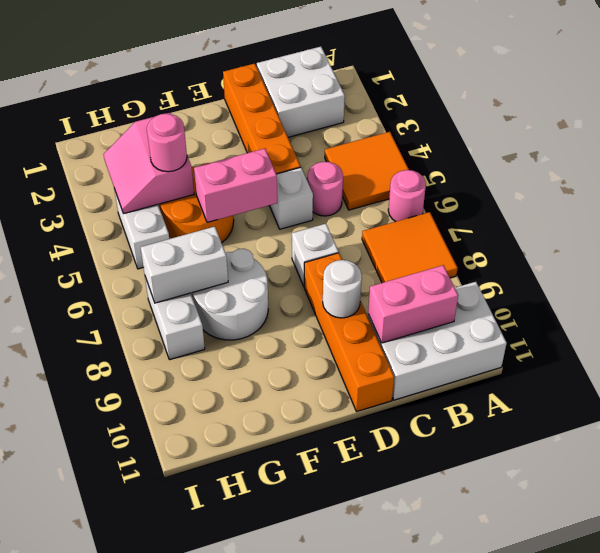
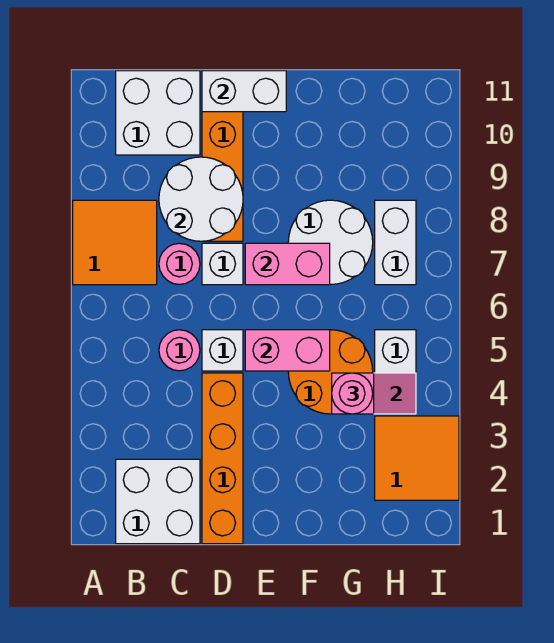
orange tile A4:B5 level 1 -> orange tile H2:I3 level 1
pink round brick A6 level 1 -> pink round brick C7 level 1
white brick A10:C11 level 1 -> white brick B10:C11 level 1
pink brick B10:C10 level 2 -> pink brick E7:F7 level 2
white round brick D9 level 2 -> white round brick C8:D9 level 2
pink slope G3:H4 level 2 top G -> pink slope G4:H4 level 2 top G
white brick G7:H7 level 2 -> white brick D11:E11 level 2

